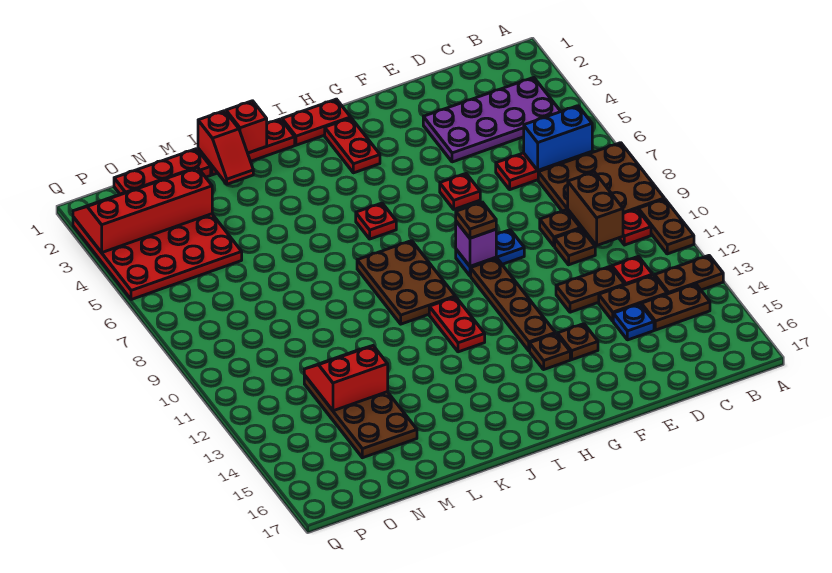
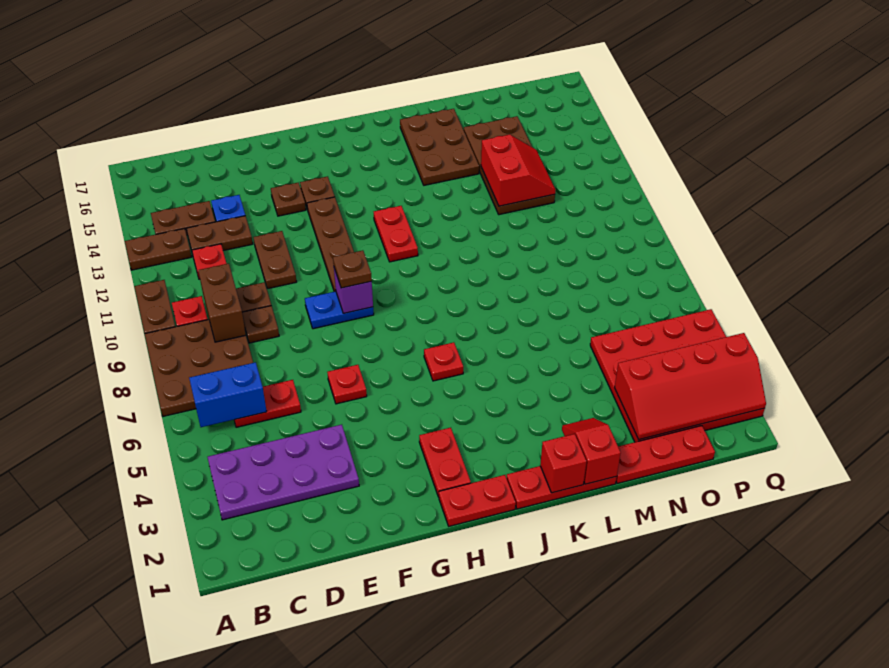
brown plate D12:E12 level 1 -> brown plate E11:E12 level 1
brown plate I8:J10 level 1 -> brown plate K14:L16 level 1
red slope M12:N13 level 2 top 13 -> red slope M12:N13 level 2 top M

